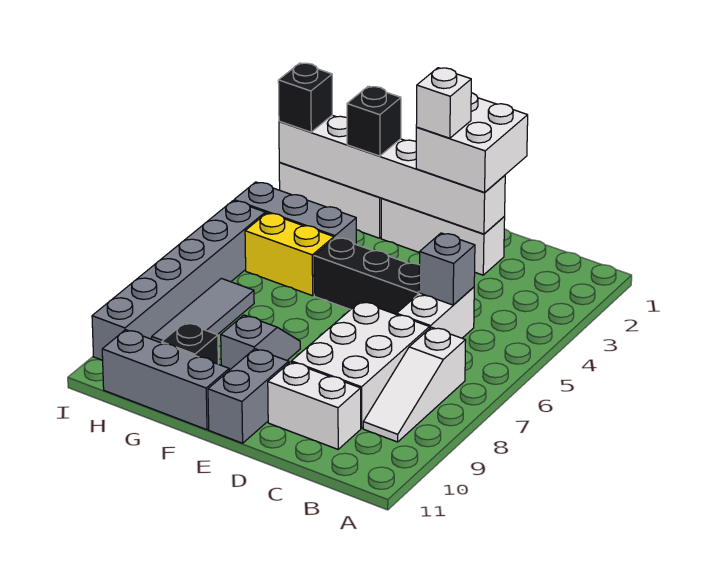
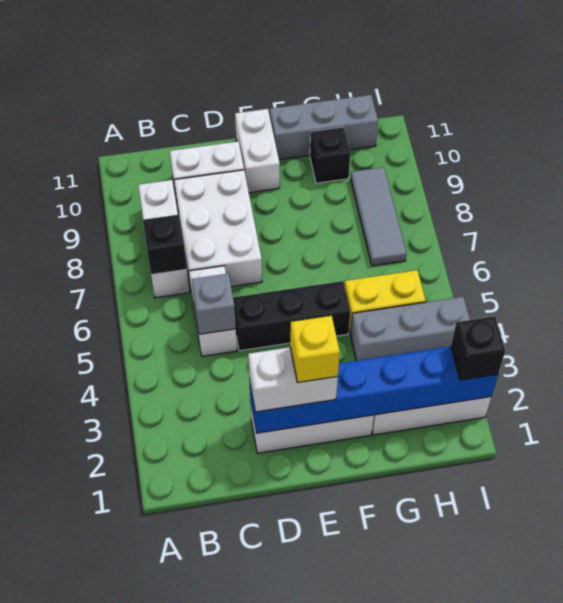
white slope B7:B9 level 1 top 7 -> white brick B7:B9 level 1
white brick D1:E2 level 3 -> white brick D2:E2 level 3
white brick D2:I2 level 2 -> blue brick D2:I2 level 2
white brick E2 level 4 -> yellow brick E2 level 4
grey brick E10:E11 level 1 -> white brick E10:E11 level 1
grey slope F8:F9 level 1 top 9 -> none
black brick G2 level 3 -> black brick B7 level 2
grey brick I5:I10 level 1 -> none

